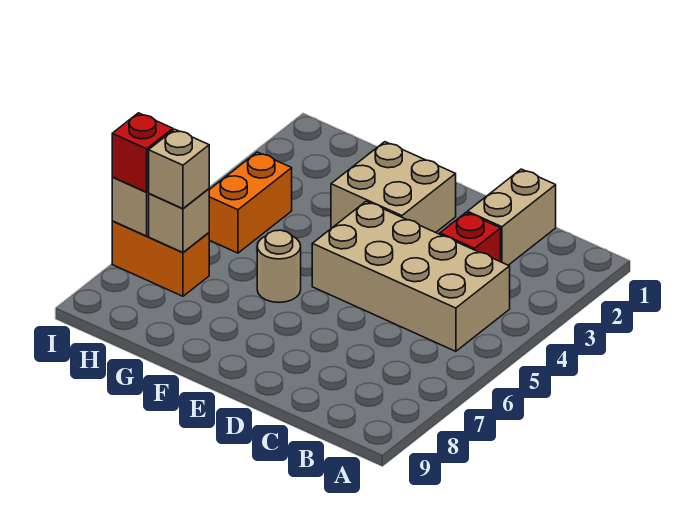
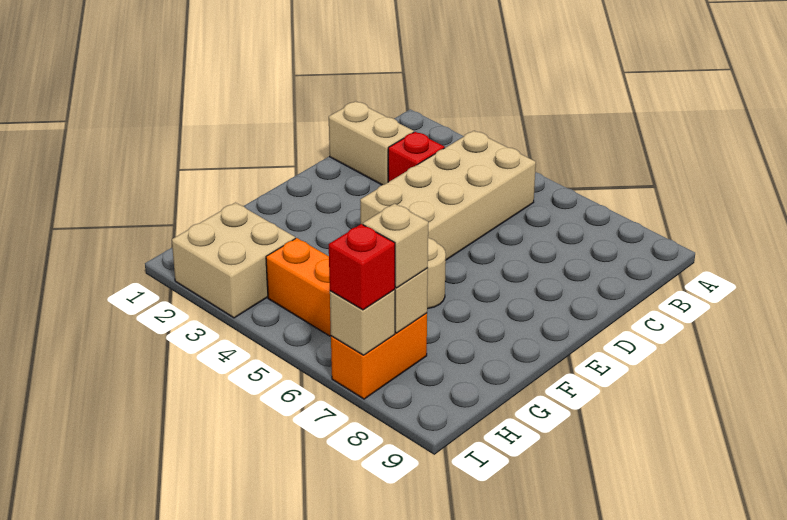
tan brick E2:F3 level 1 -> tan brick H2:I3 level 1

